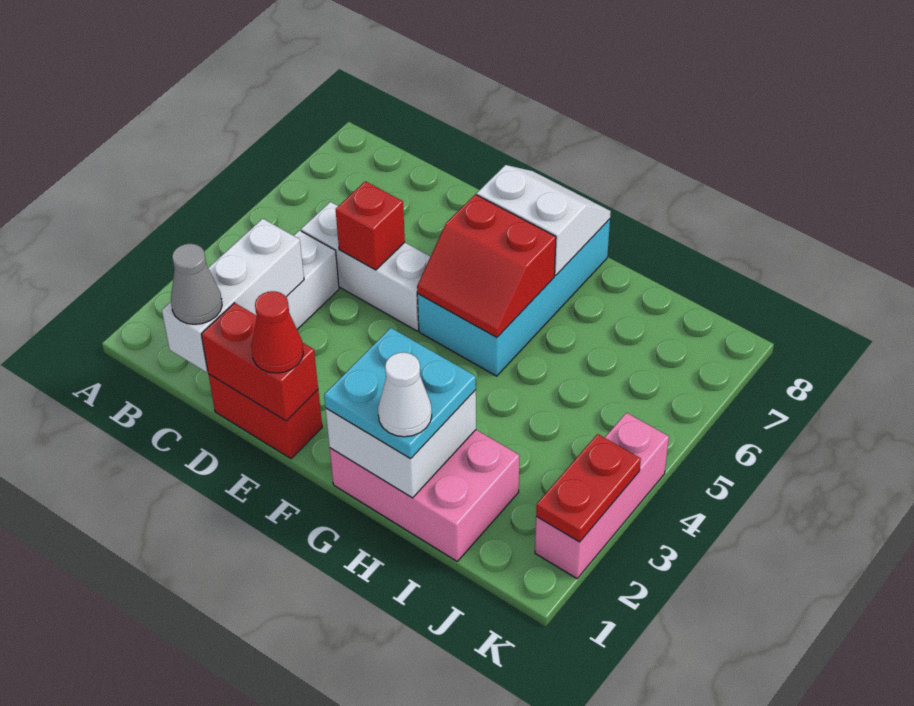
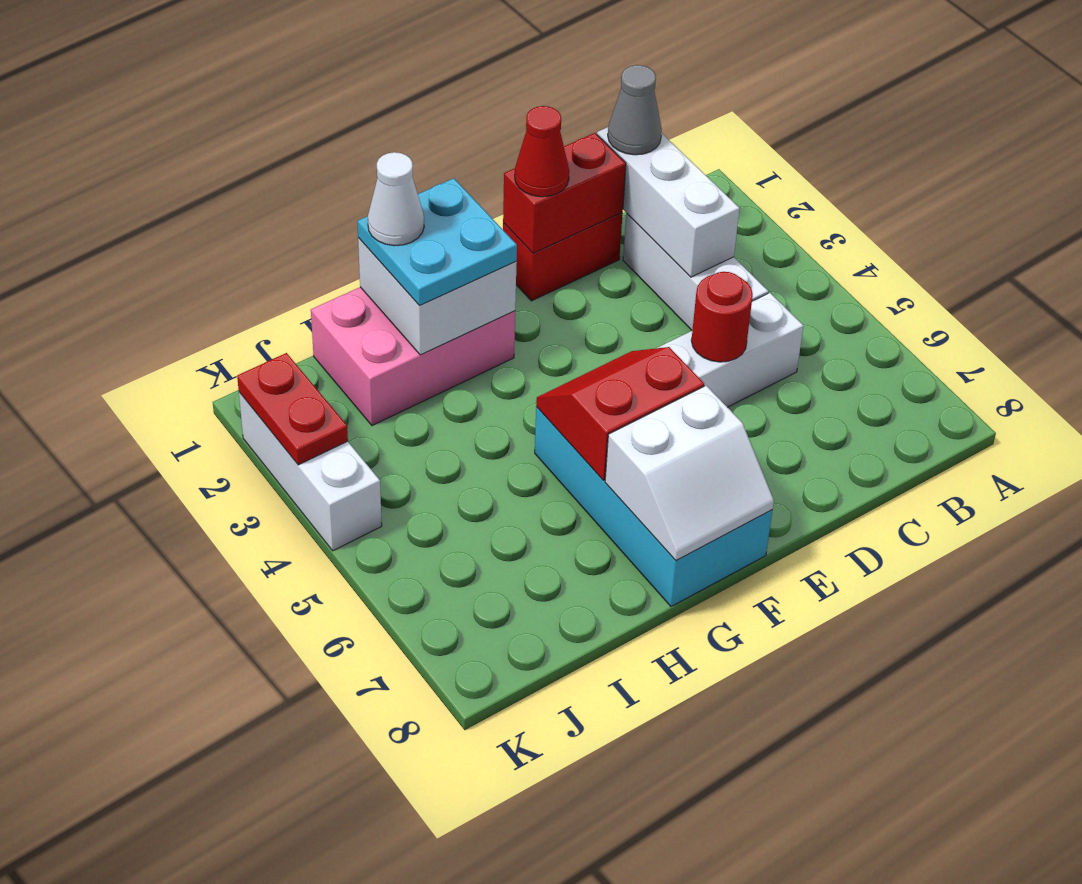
red brick D5 level 2 -> red round brick D5 level 2
pink brick K2:K4 level 1 -> white brick K2:K4 level 1

